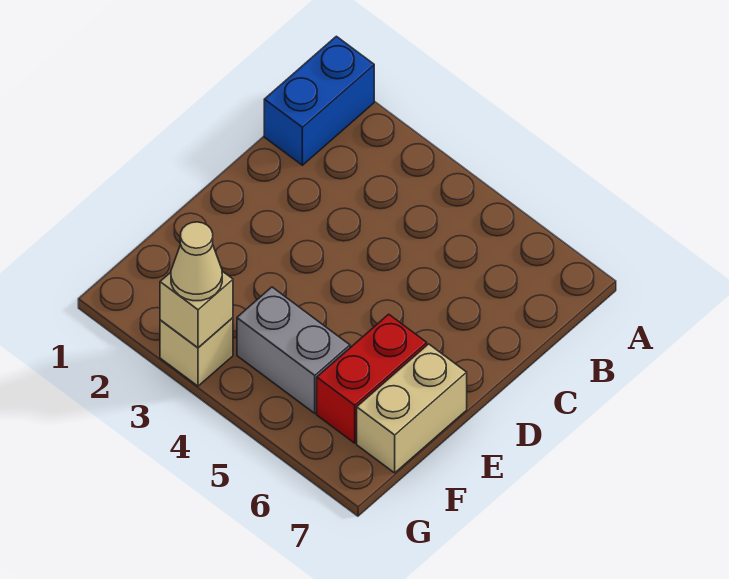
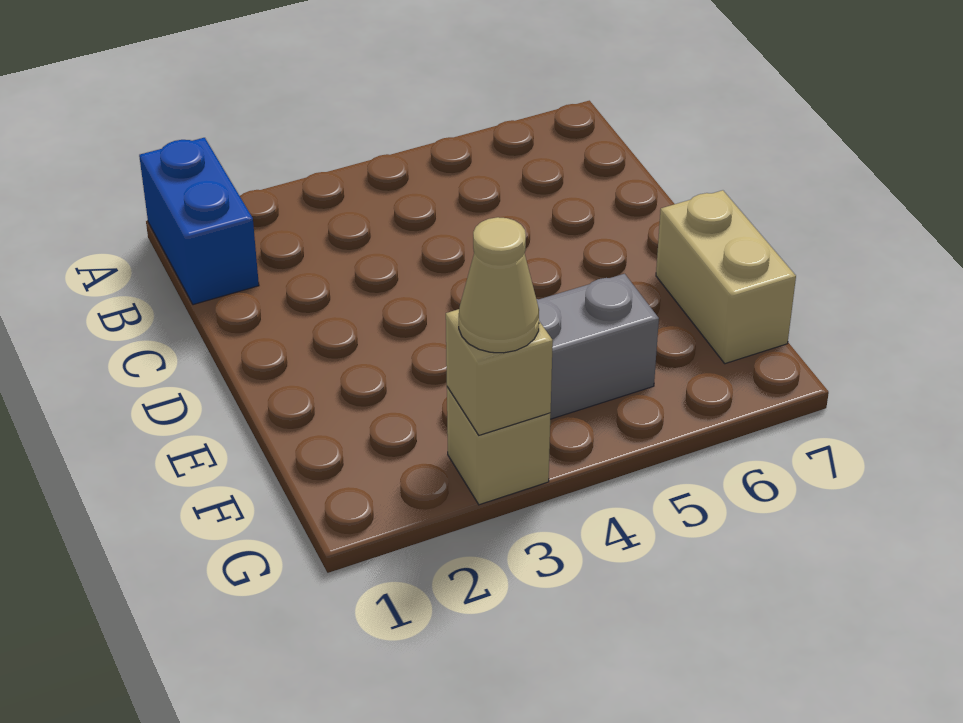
red brick E6:F6 level 1 -> none

